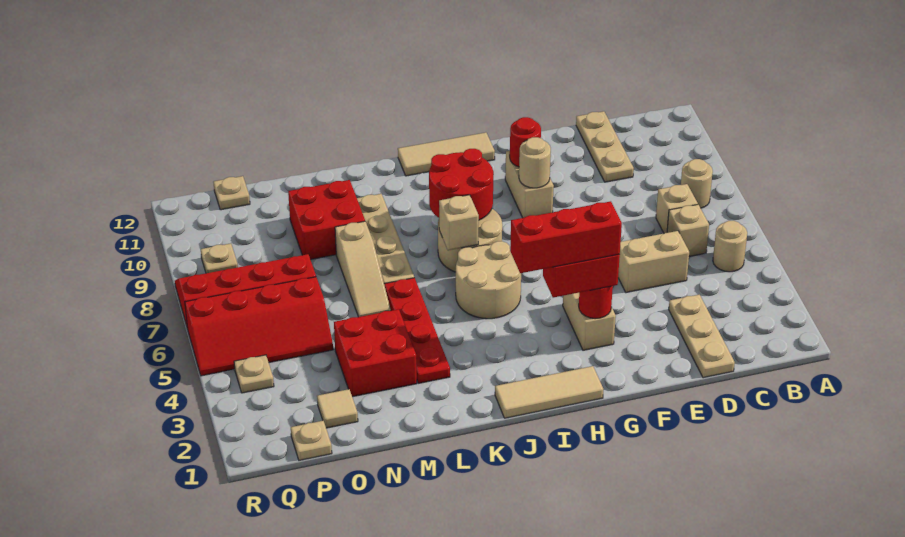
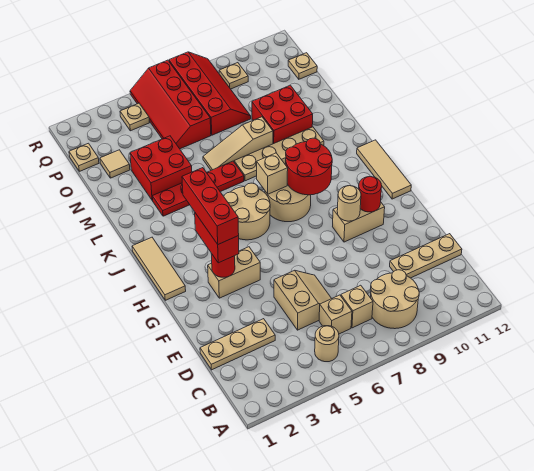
tan round brick B8 level 1 -> tan round brick B8:C9 level 1

